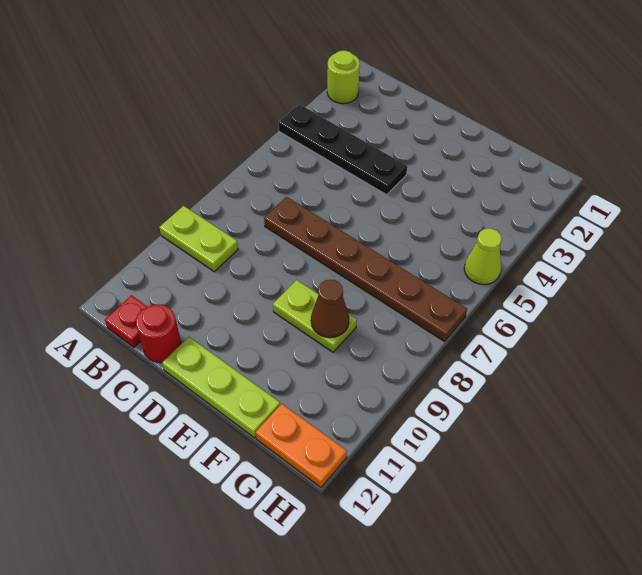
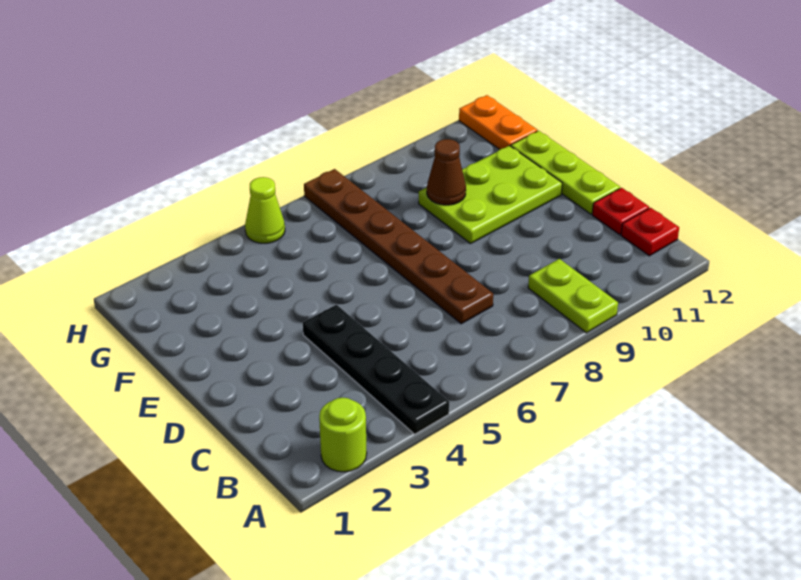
red round brick C12 level 1 -> red plate C12 level 1
lime plate E9:F9 level 1 -> lime plate E9:F11 level 1

